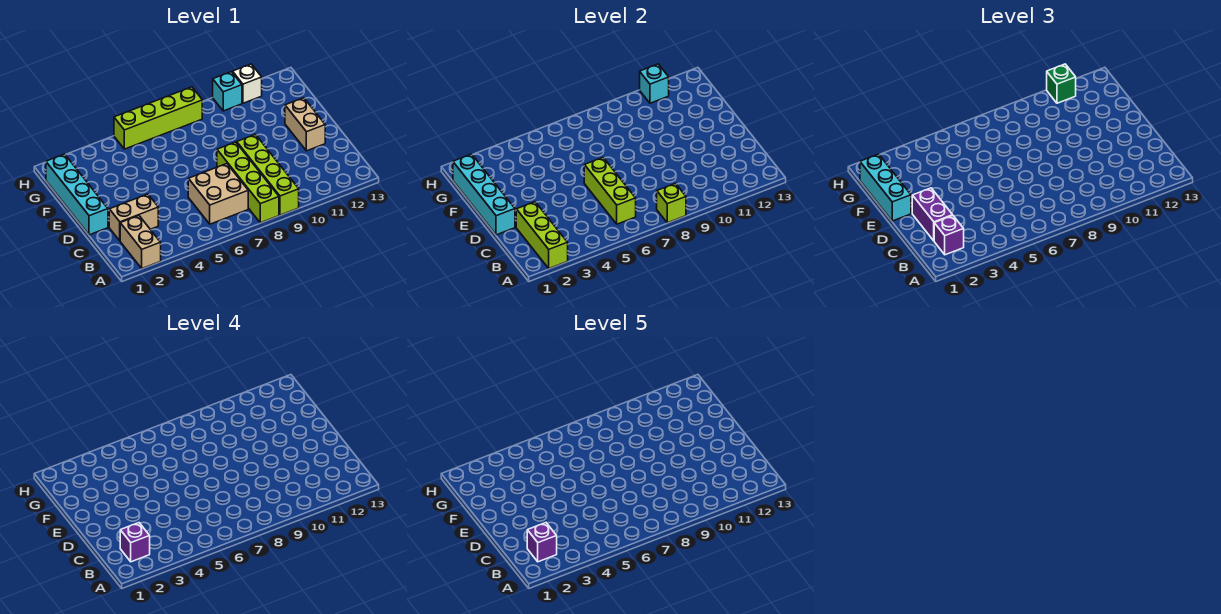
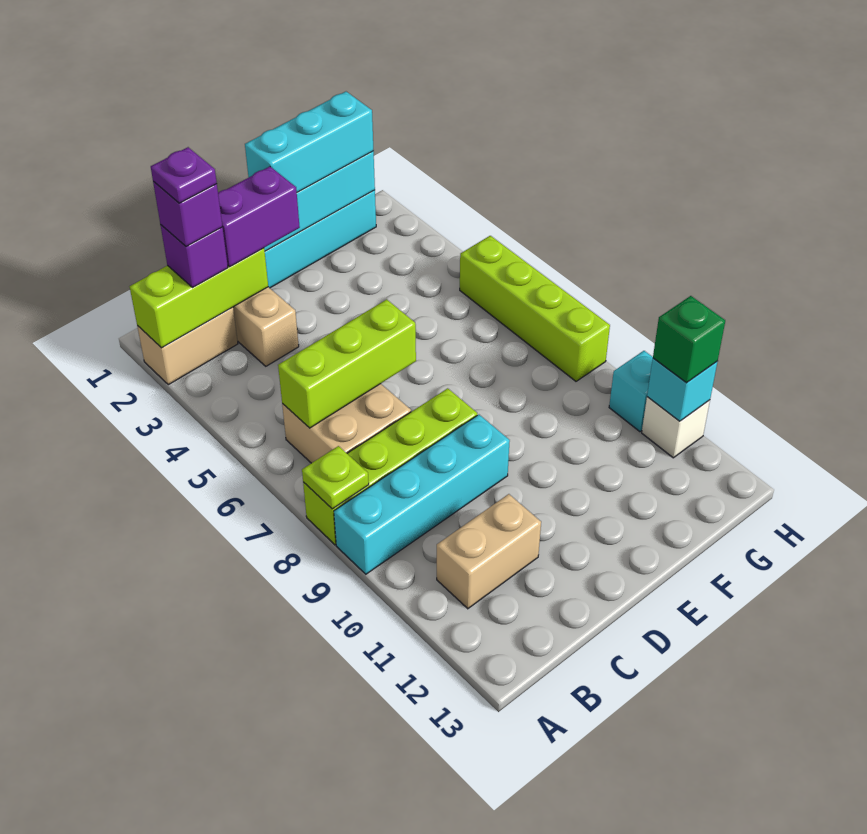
lime brick A8 level 2 -> lime plate A8 level 2
lime brick A9:D9 level 1 -> cyan brick A9:D9 level 1
purple brick B2 level 5 -> purple plate B2 level 5
tan brick D12:E12 level 1 -> tan brick B11:C11 level 1

